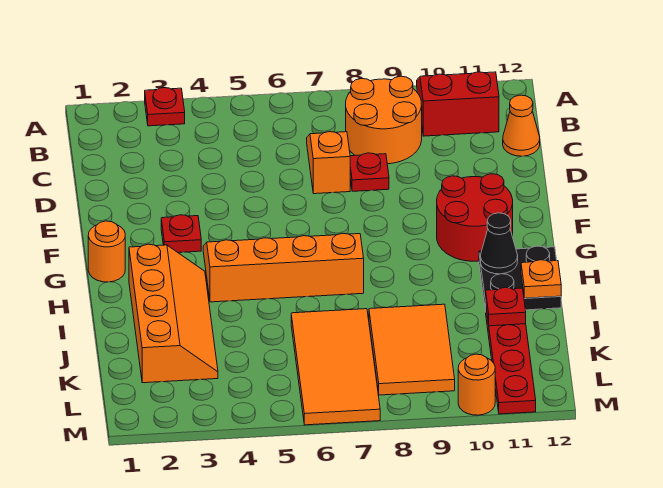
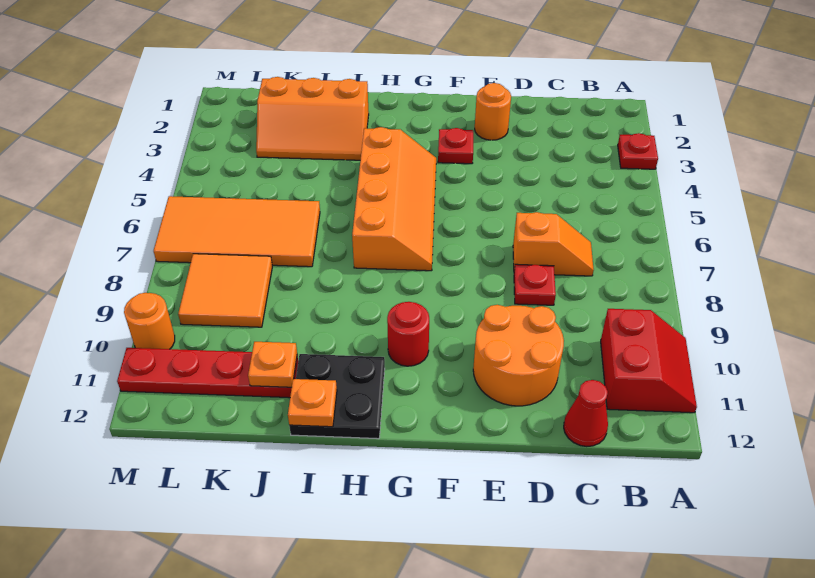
orange round brick B8:C9 level 1 -> orange round brick D10:E11 level 1
orange cone C12 level 1 -> red cone C12 level 1
red round brick F10:G11 level 1 -> red round brick G10 level 1
orange round brick G1 level 1 -> orange round brick E2 level 1
orange slope H2:K3 level 1 top 2 -> orange slope I2:K3 level 1 top 2
black cone H11 level 2 -> none
orange tile J8:L9 level 1 -> orange tile K8:L9 level 1
red plate J11 level 2 -> orange plate J11 level 2

